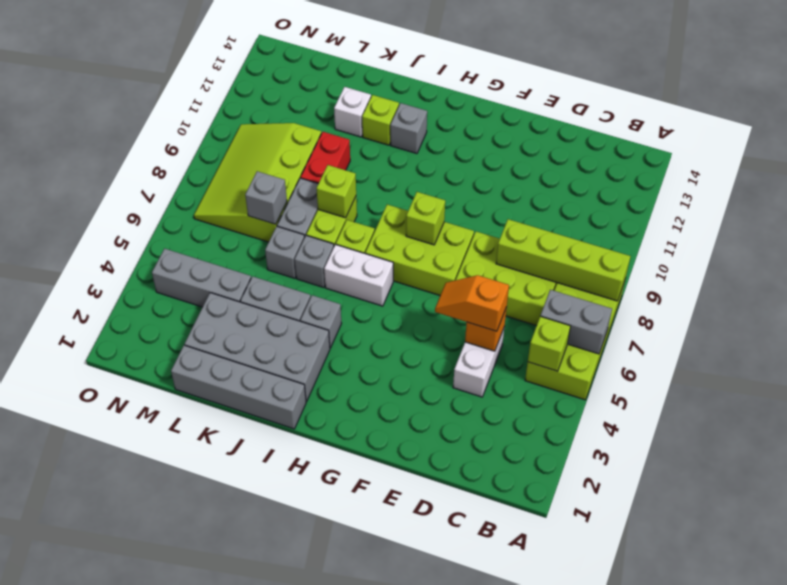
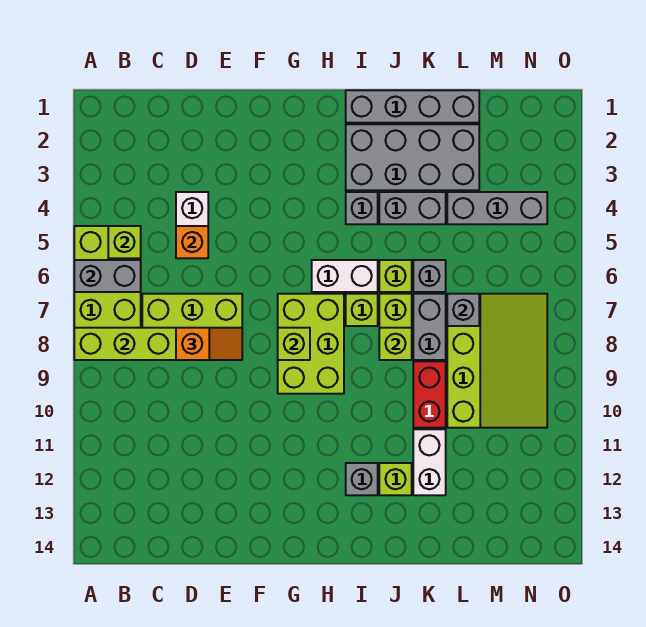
orange slope D5:E5 level 3 top D -> orange slope D8:E8 level 3 top D
lime brick F7:H8 level 1 -> lime brick G7:H9 level 1
grey brick J6 level 1 -> lime brick J6 level 1
white brick K12 level 1 -> white brick K11:K12 level 1

